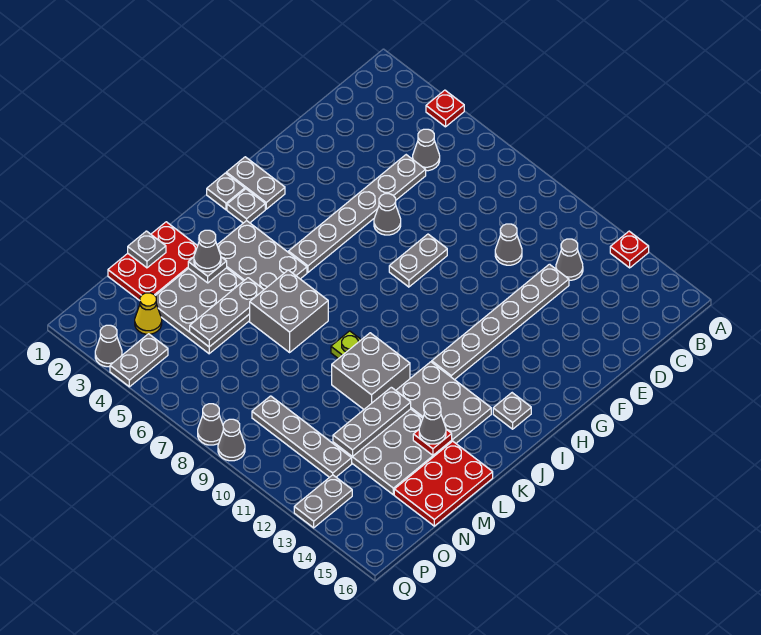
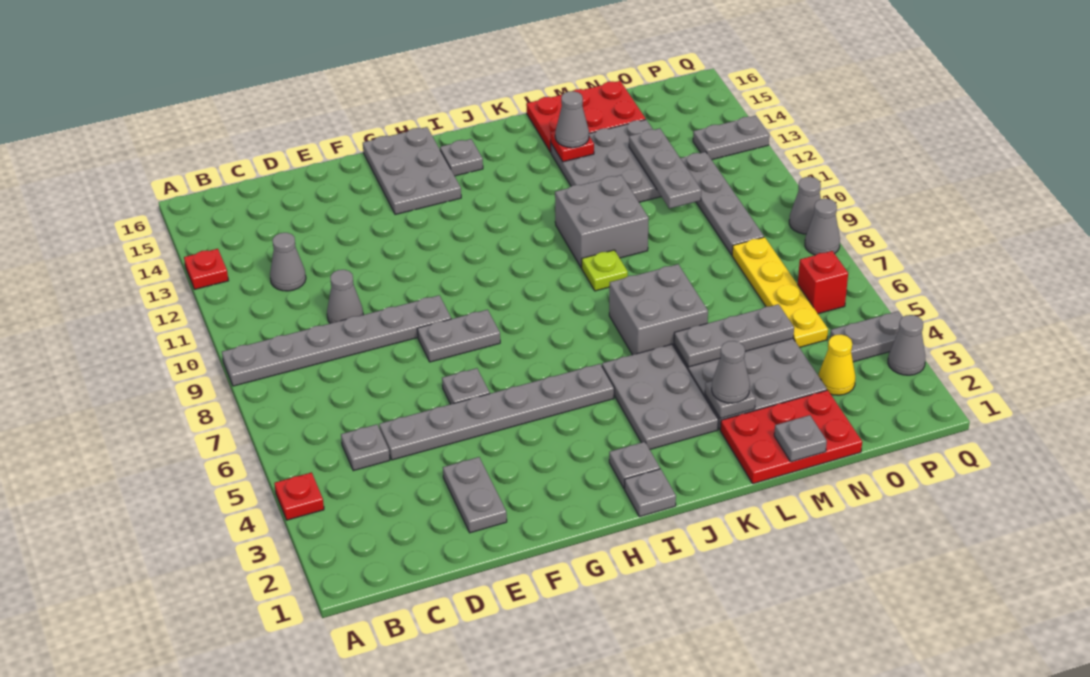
grey cone C5 level 1 -> grey plate C5 level 1
grey plate D12:I12 level 1 -> grey plate A9:F9 level 1
grey cone F6 level 1 -> grey plate F6 level 1
grey plate H1:H2 level 1 -> grey plate E2:E3 level 1
grey plate J12:K14 level 1 -> grey plate G14:H16 level 1
grey plate L12:N12 level 2 -> grey plate N11:N13 level 2
none -> yellow plate O5:O8 level 1
none -> red brick P6 level 1

